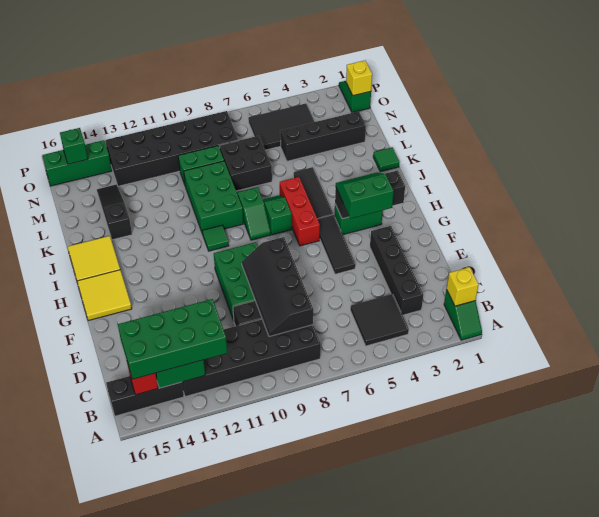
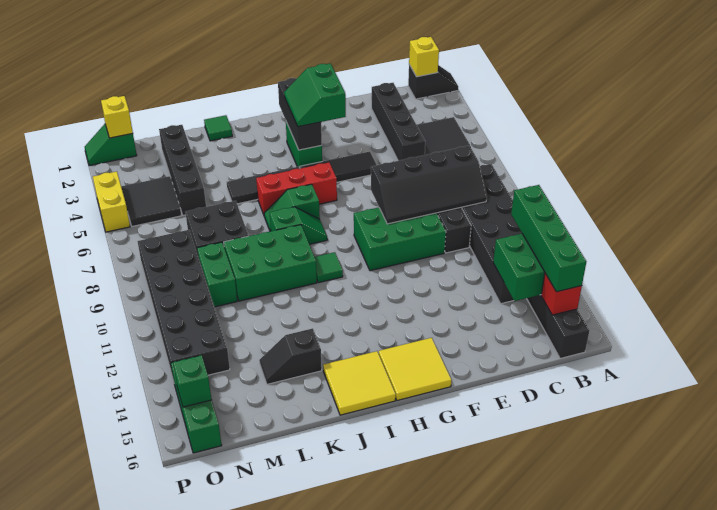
green slope A1:B1 level 1 top B -> black slope A1:B1 level 1 top B
green brick B12:C15 level 3 -> green brick B12:B15 level 3
black brick C3:F3 level 1 -> black brick D2:D5 level 1
black slope K14:M14 level 1 top K -> black slope K14:L14 level 1 top K
black tile N4:O6 level 1 -> black tile N4:O5 level 1
none -> yellow brick P4:P5 level 1

